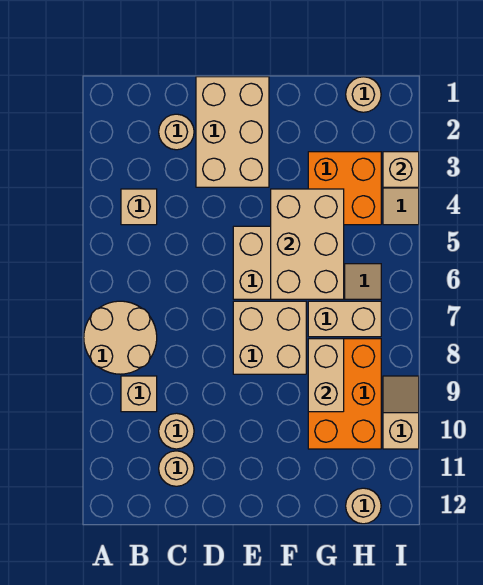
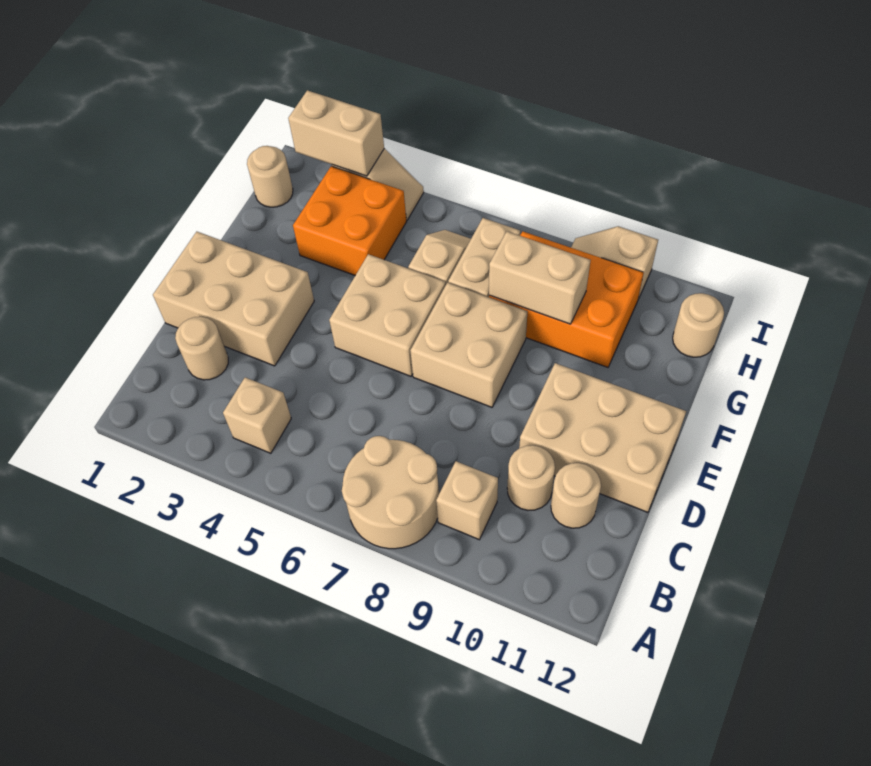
tan brick F4:G6 level 2 -> tan brick D10:E12 level 1
tan brick I3 level 2 -> tan brick I2:I3 level 2

